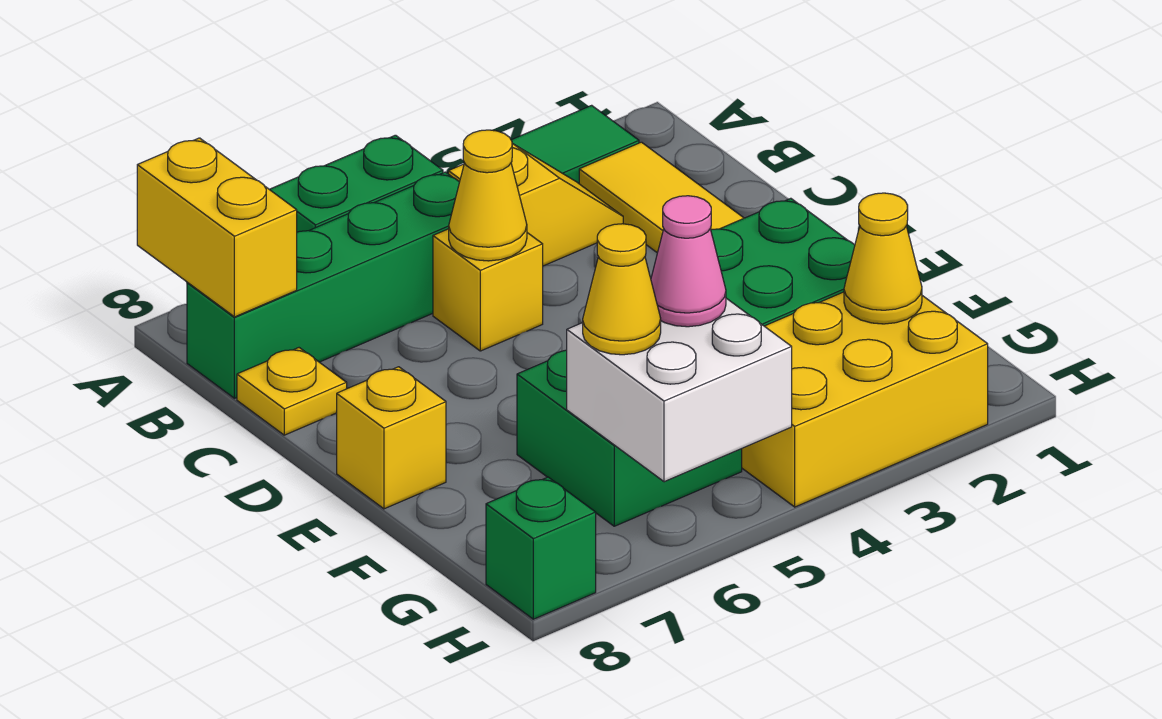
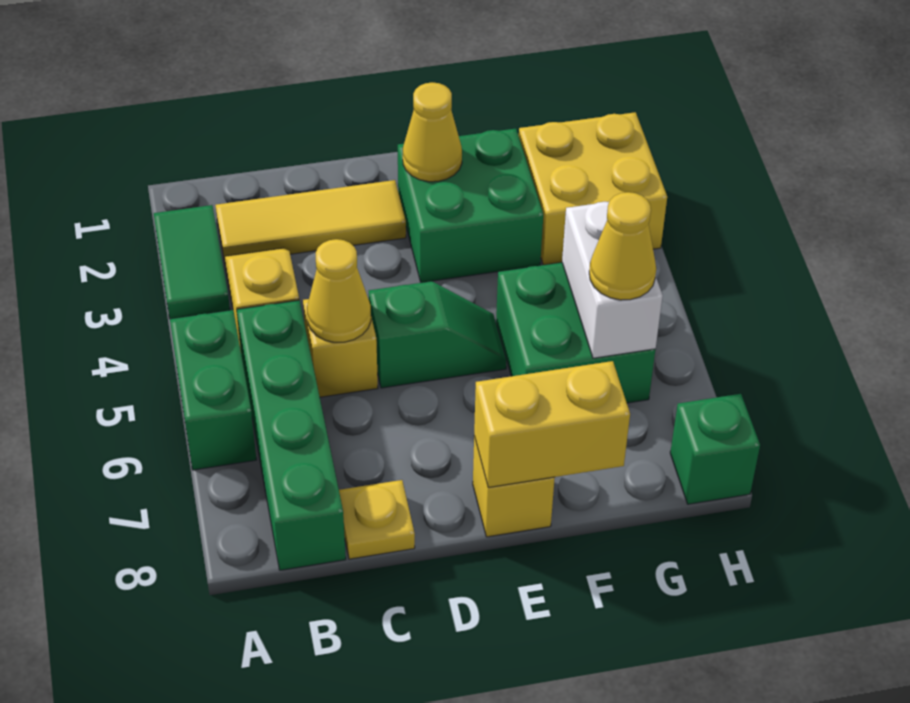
yellow brick A8:B8 level 2 -> yellow brick E8:F8 level 2
none -> green slope D5:E5 level 1 top D
yellow brick G2:H4 level 1 -> yellow brick G2:H3 level 1
yellow cone G2 level 2 -> yellow cone E2 level 2
white brick G5:H6 level 2 -> white brick G5:G6 level 2
pink cone G5 level 3 -> none

